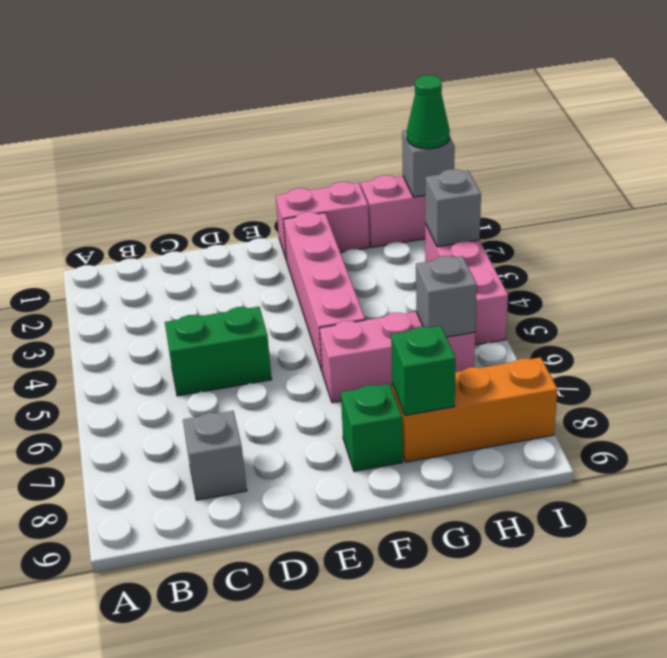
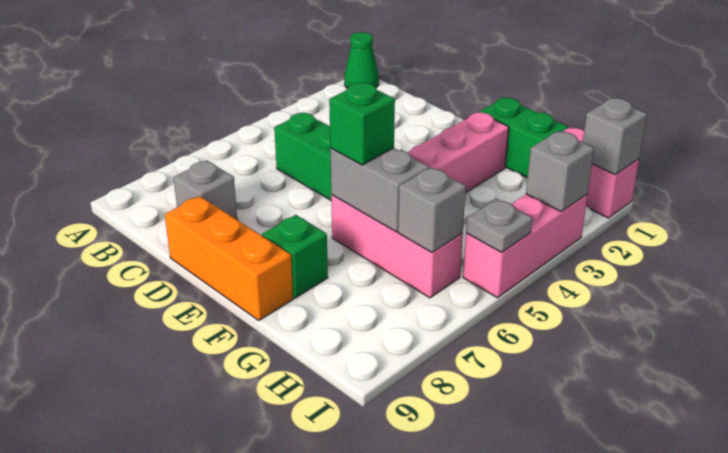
pink brick F1:G1 level 1 -> green brick F1:G1 level 1
none -> grey brick F6:G6 level 2
orange brick G8:I8 level 1 -> orange brick D9:F9 level 1
green brick G8 level 2 -> green brick F6 level 3
green cone I1 level 3 -> green cone A1 level 1
none -> grey plate I5 level 2

